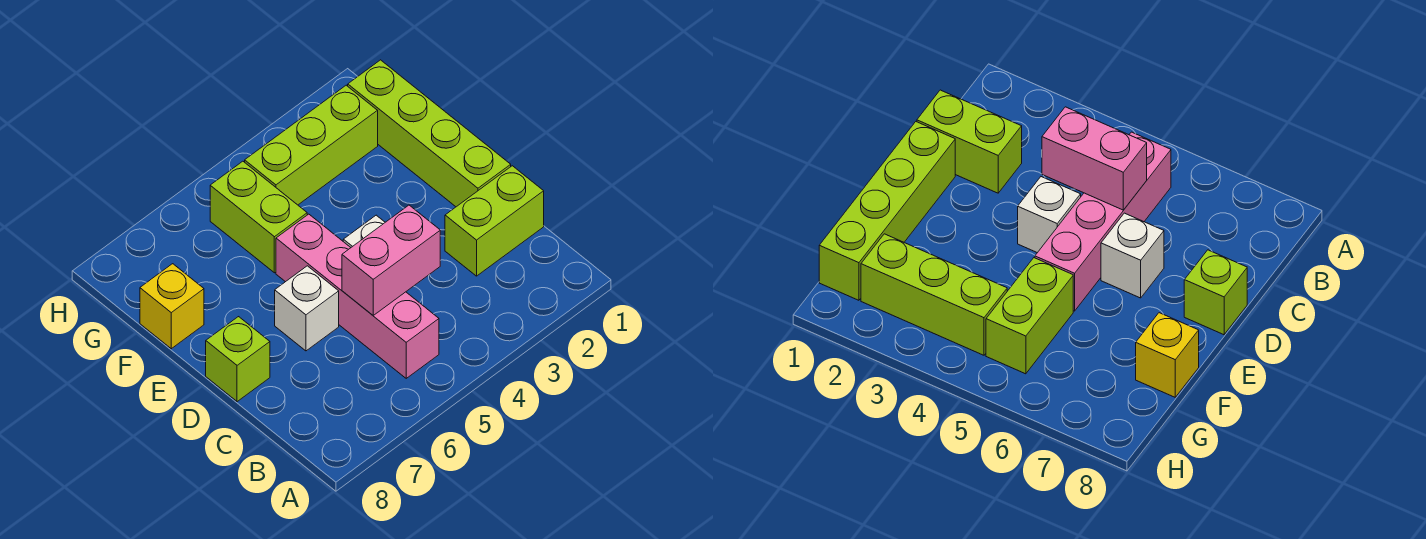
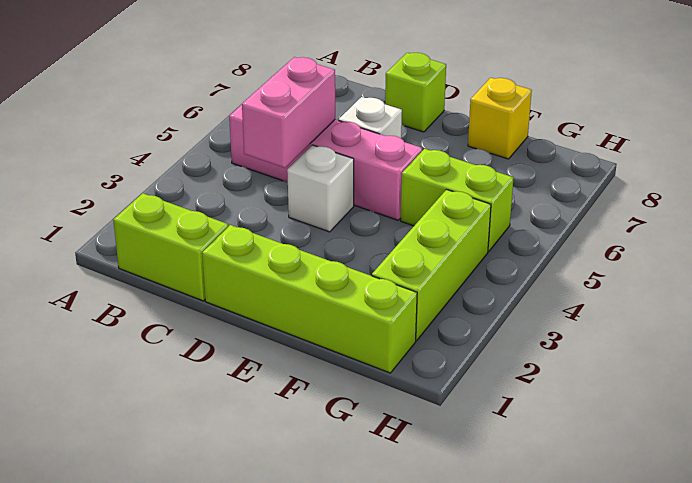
lime brick C1:C2 level 1 -> lime brick B1:C1 level 1

